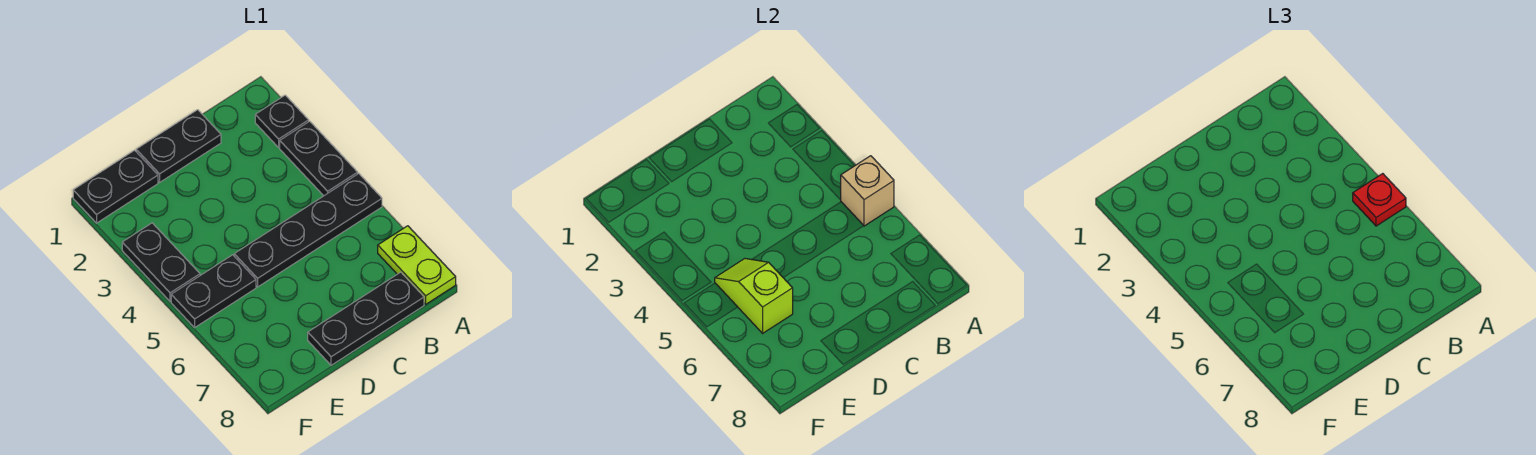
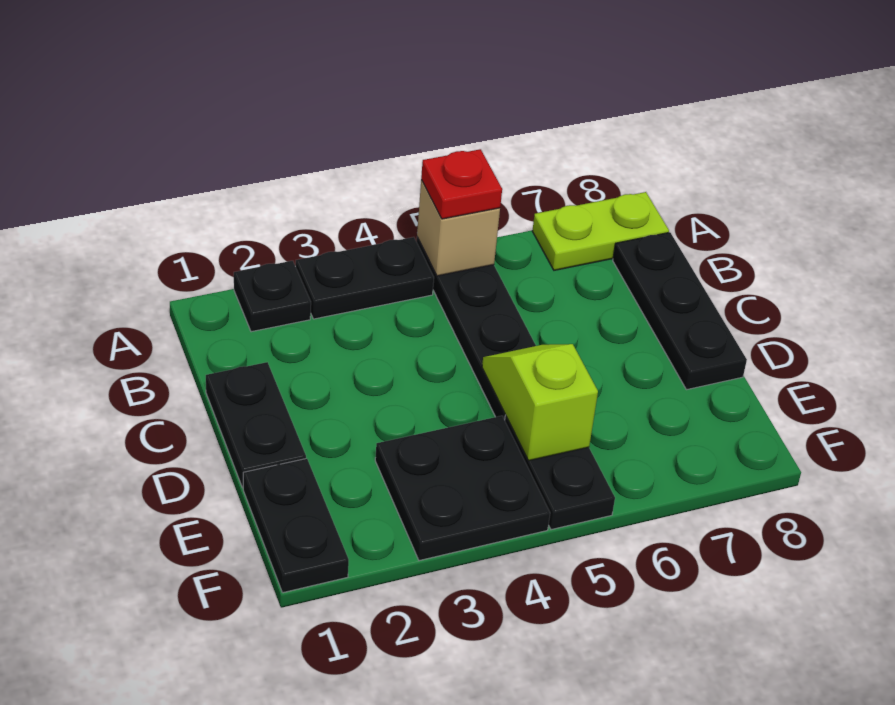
lime slope E5:E6 level 2 top 6 -> lime slope D5:E5 level 2 top E
black plate F3:F4 level 1 -> black plate E3:F4 level 1

